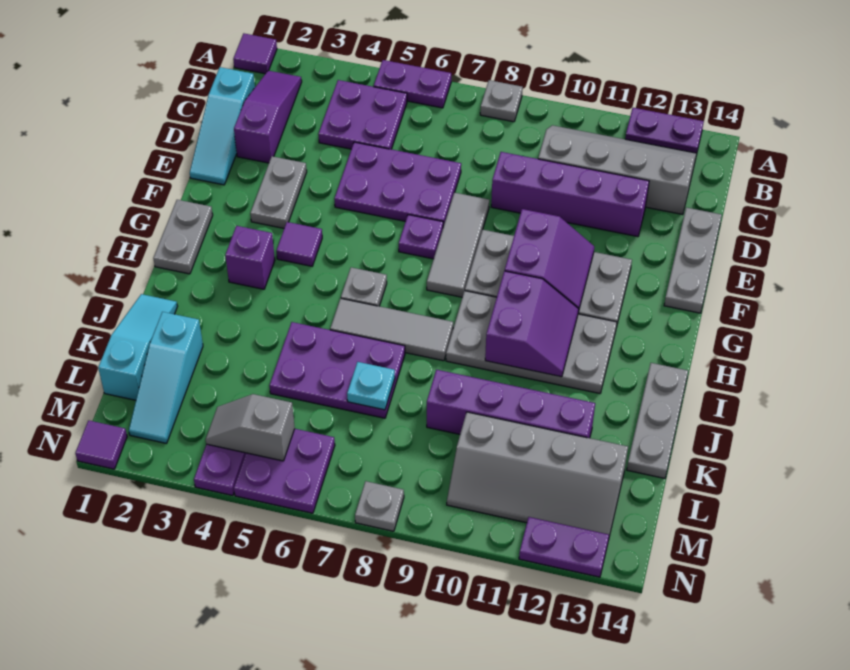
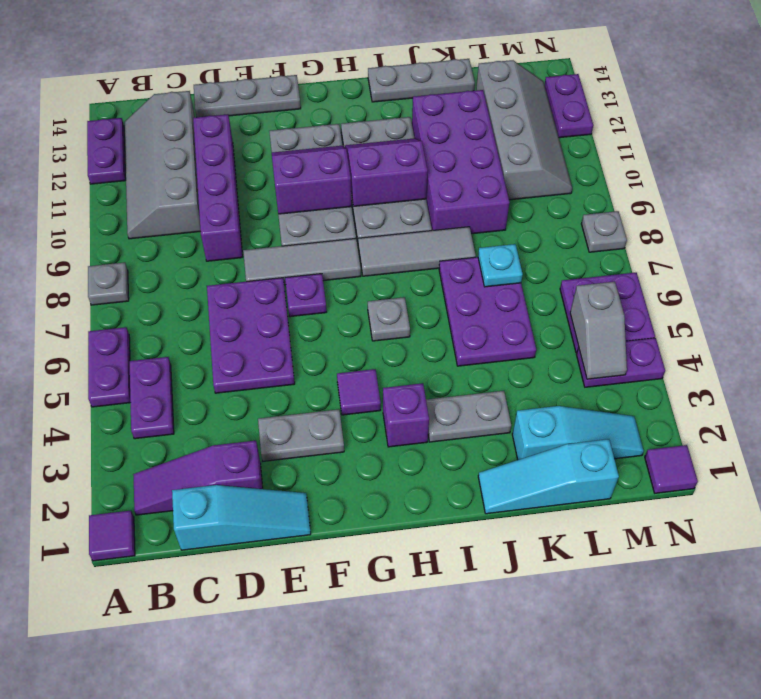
purple plate B4:C5 level 1 -> purple plate B4:B5 level 1
grey plate G1:H1 level 1 -> grey plate I3:J3 level 1
grey tile I6:I8 level 1 -> grey tile H8:J8 level 1
purple brick K9:K12 level 1 -> purple brick J9:K12 level 1

